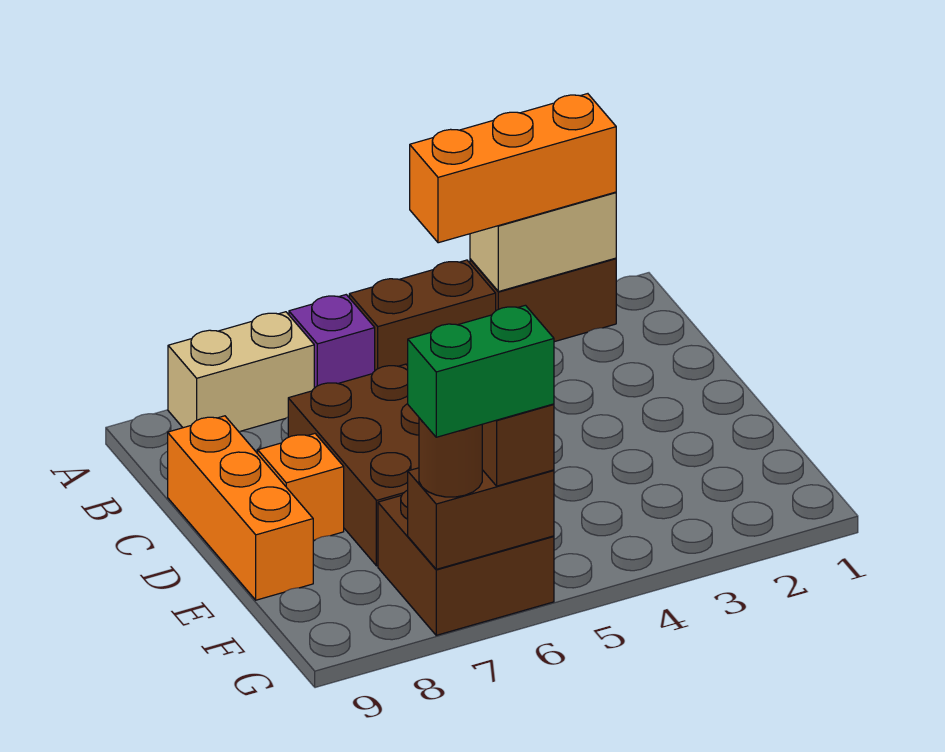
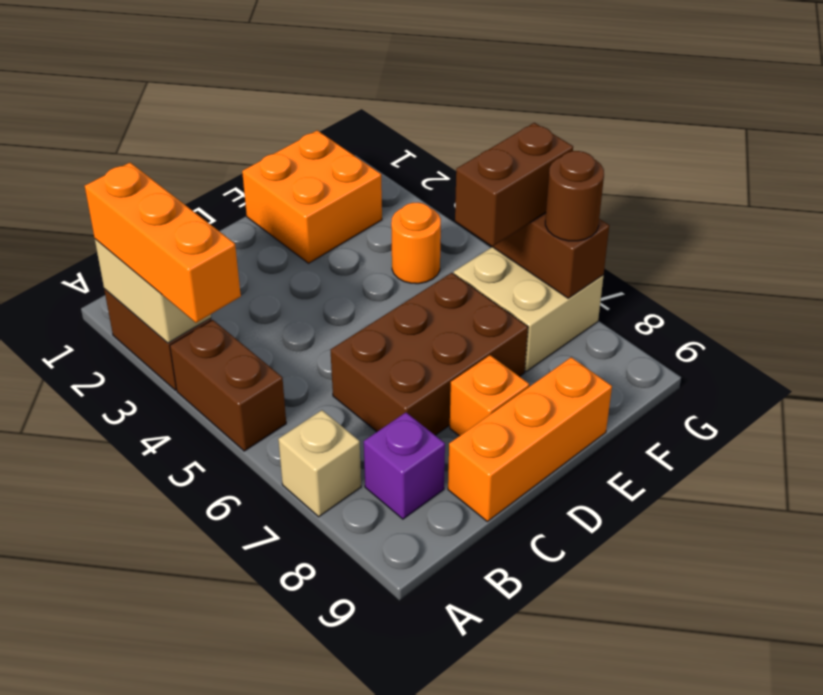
purple brick A6 level 1 -> purple brick B8 level 1
tan brick A7:A8 level 1 -> tan brick A7 level 1
none -> orange brick E1:F2 level 1
none -> orange round brick F4 level 1
brown brick F6:G7 level 1 -> tan brick F6:G7 level 1
green brick G6:G7 level 4 -> none

